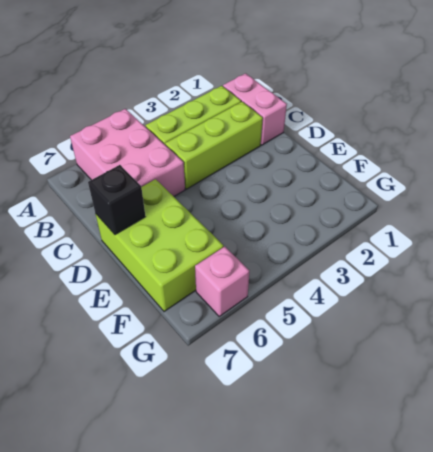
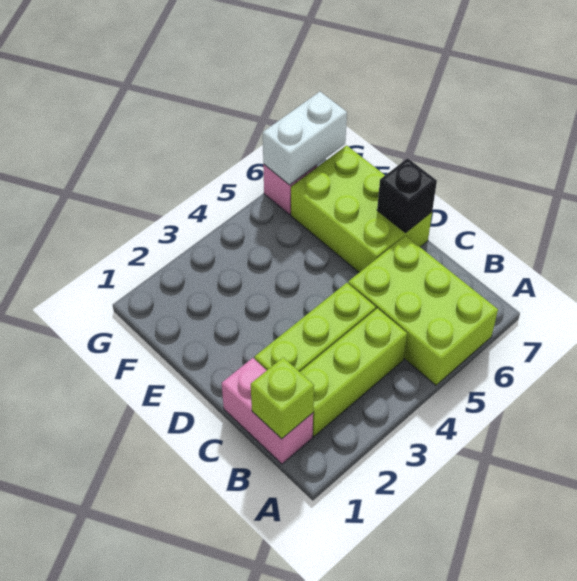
pink brick A5:C6 level 1 -> lime brick A5:C6 level 1
none -> lime brick B1 level 2
none -> white brick G6:G7 level 2

